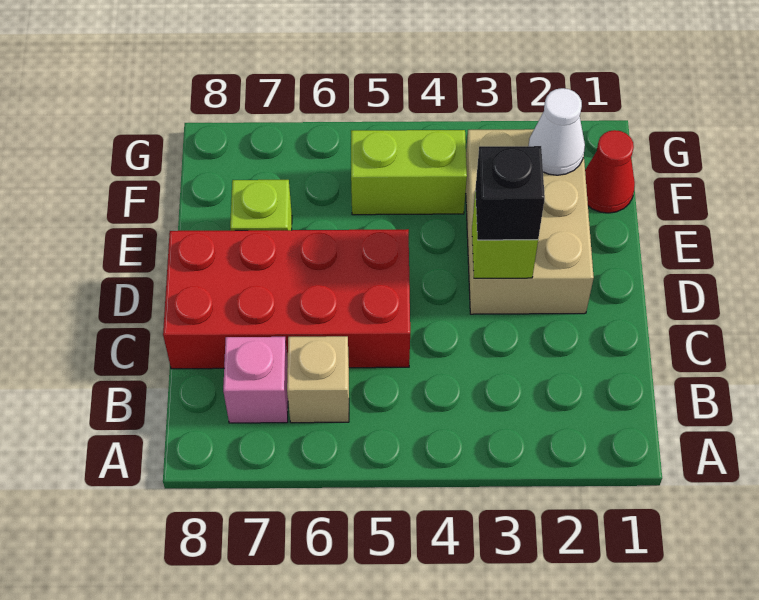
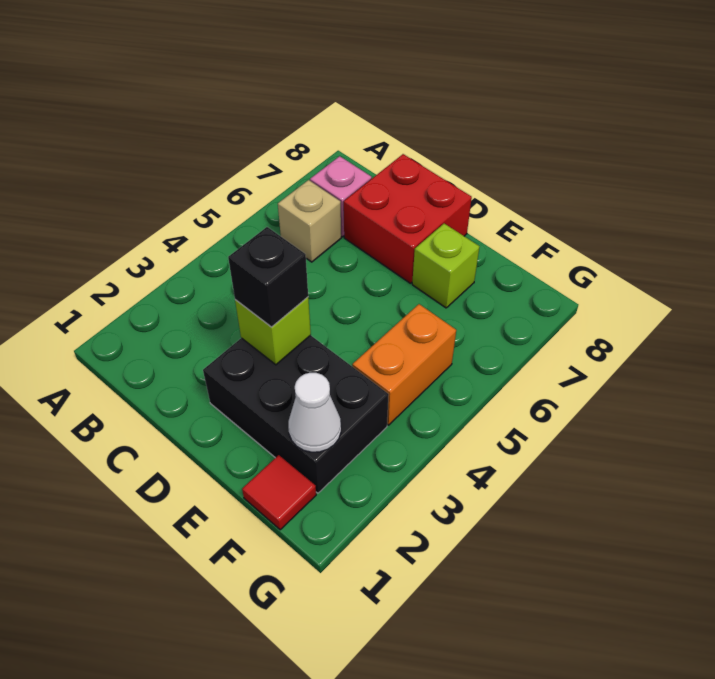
red brick C5:D8 level 1 -> red brick C7:D8 level 1
tan brick D2:F3 level 1 -> black brick D2:F3 level 1
red cone F1 level 1 -> red tile F1 level 1
lime brick F4:F5 level 1 -> orange brick F4:F5 level 1

